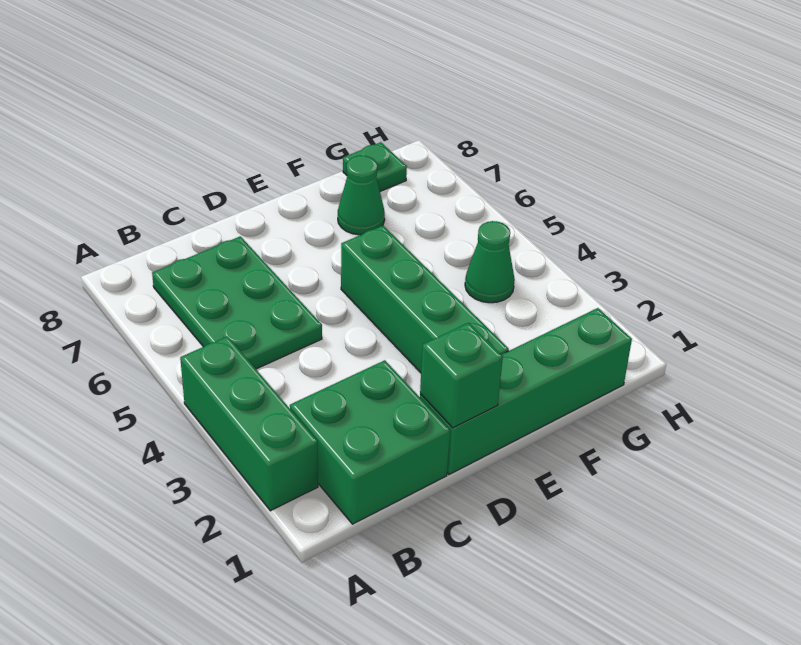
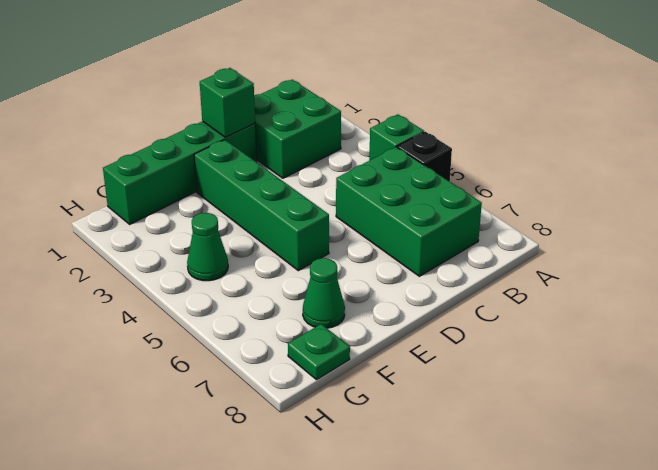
green brick A2:A4 level 1 -> green brick A4 level 1
none -> black brick A5 level 1
green plate B5:C7 level 1 -> green brick B5:C7 level 1

